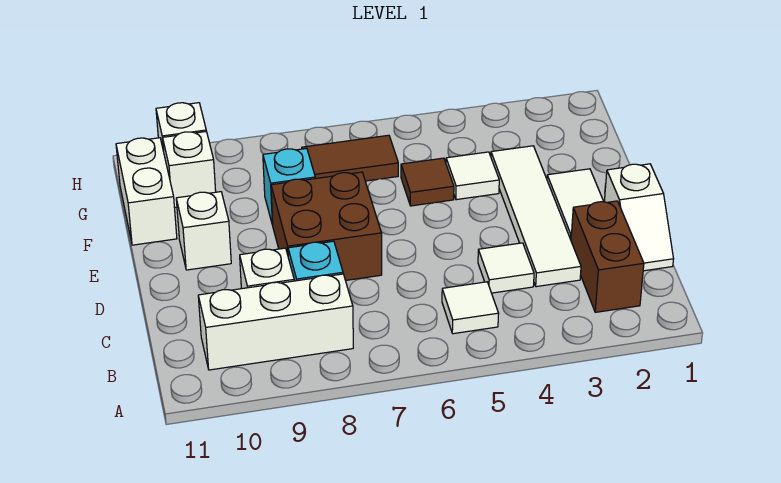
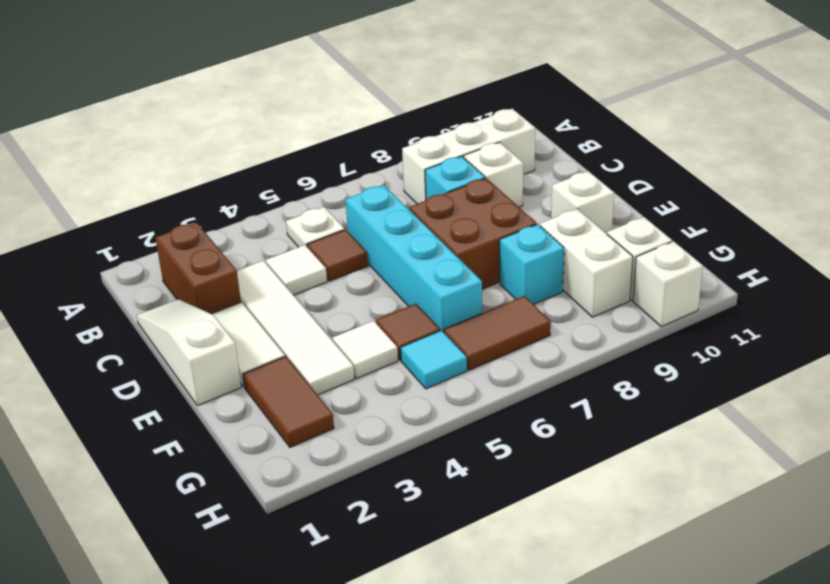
white tile B5 level 1 -> white plate B5 level 1
white slope C1:D1 level 1 top D -> white slope C1:E1 level 1 top E
none -> brown tile C5 level 1
none -> cyan brick C6:F6 level 1
none -> brown tile F2:G2 level 1
white brick F11:G11 level 1 -> white brick F9:G9 level 1
none -> cyan tile G5 level 1

